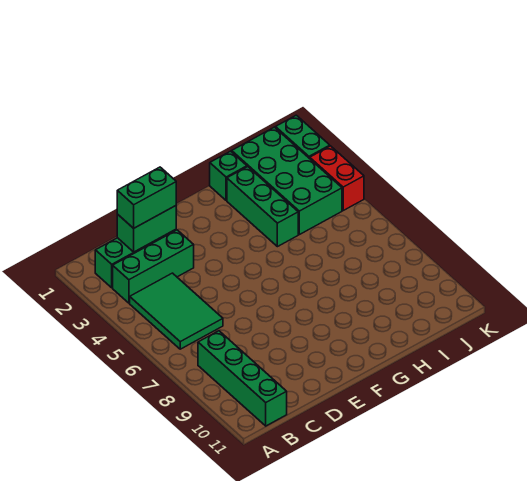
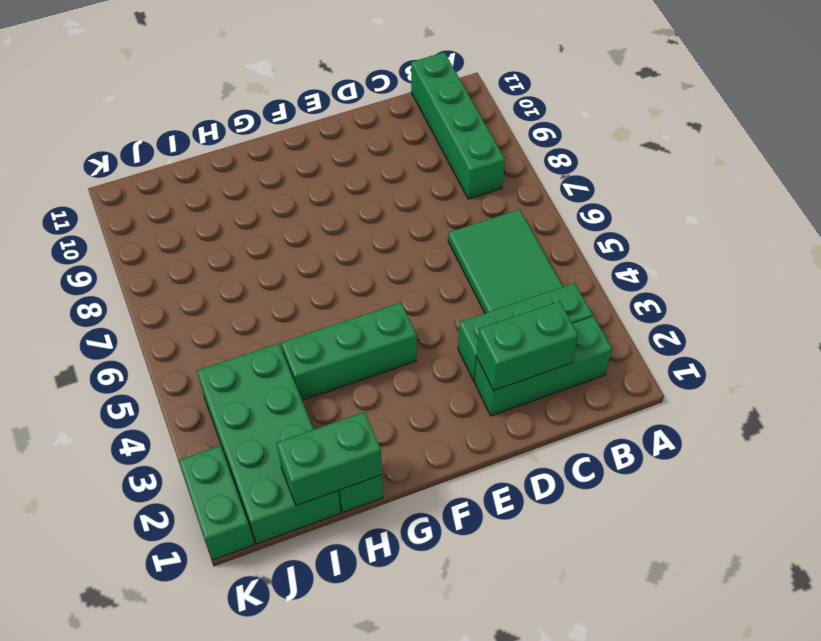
green brick C2:D2 level 3 -> green brick H1:I1 level 2
green brick H2:H4 level 1 -> green brick F4:H4 level 1
red brick K3:K4 level 1 -> none

